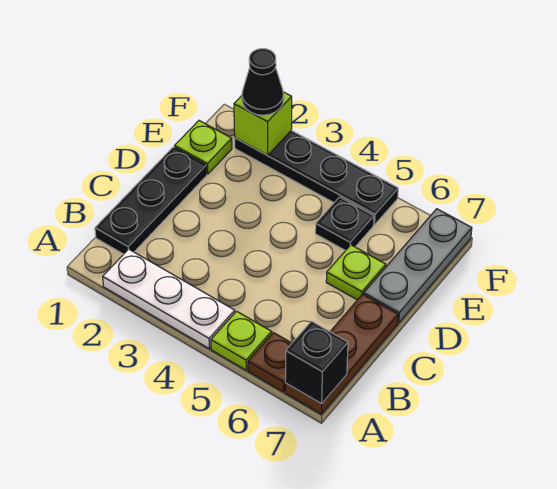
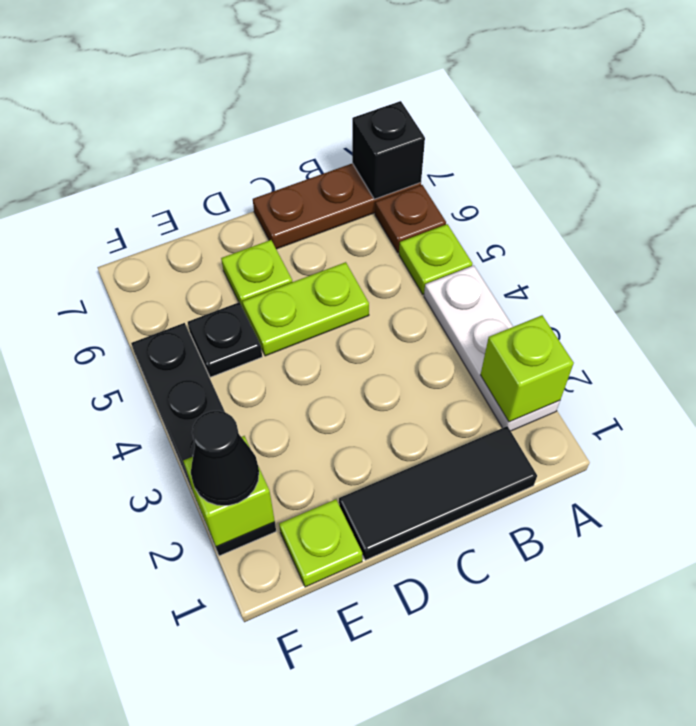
none -> lime brick A2 level 2
black plate B1:D1 level 1 -> black tile B1:D1 level 1
none -> lime plate C5:D5 level 1
grey plate D7:F7 level 1 -> none

